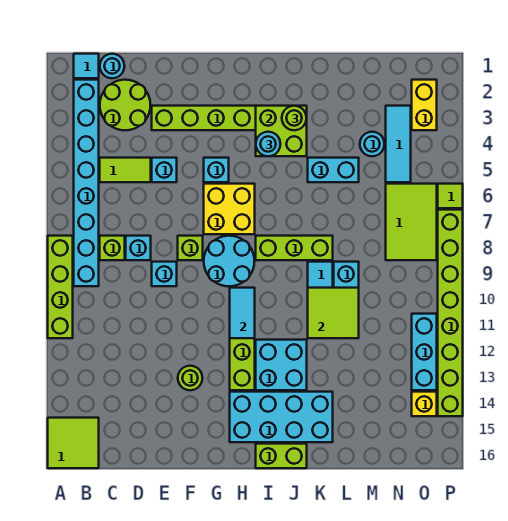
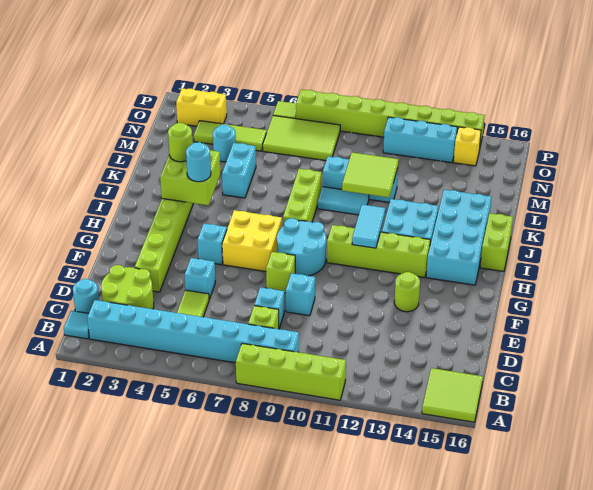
cyan tile H10:H11 level 2 -> cyan tile H11:I11 level 2
cyan tile N3:N5 level 1 -> lime tile N3:N5 level 1

